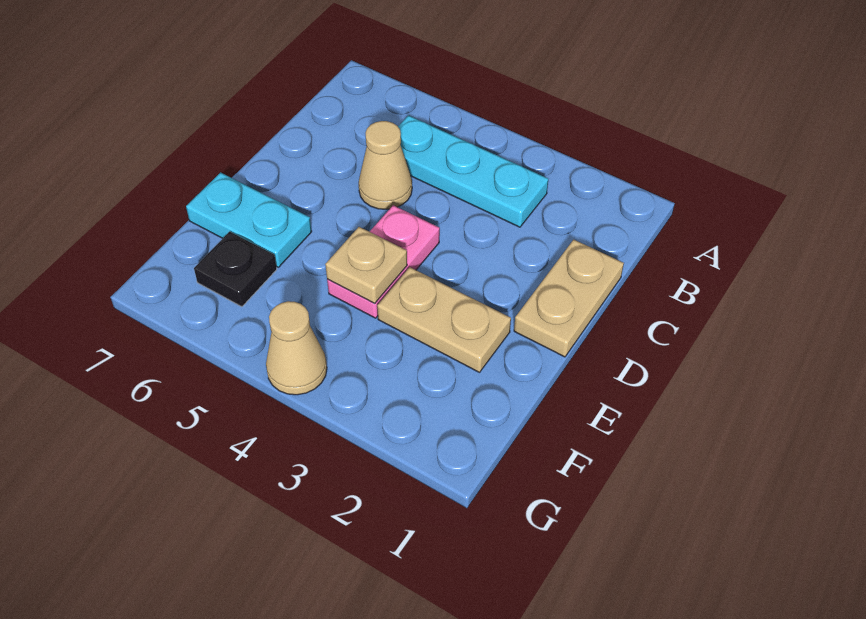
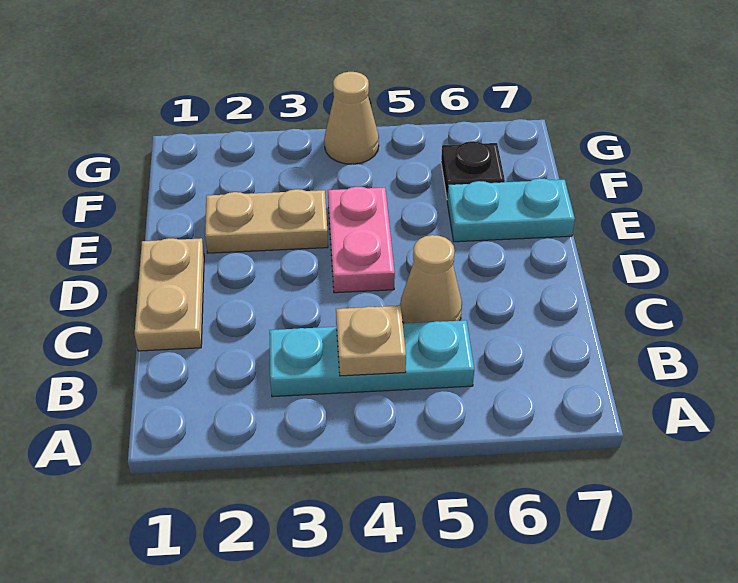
tan plate E4 level 2 -> tan plate B4 level 2

